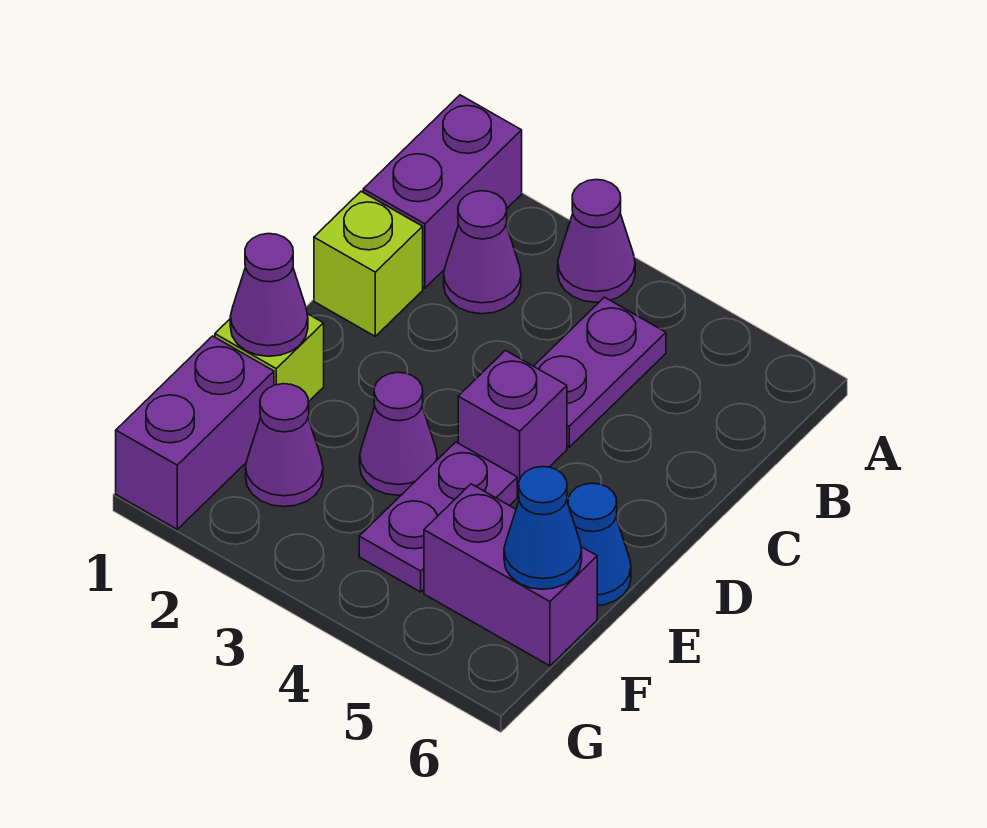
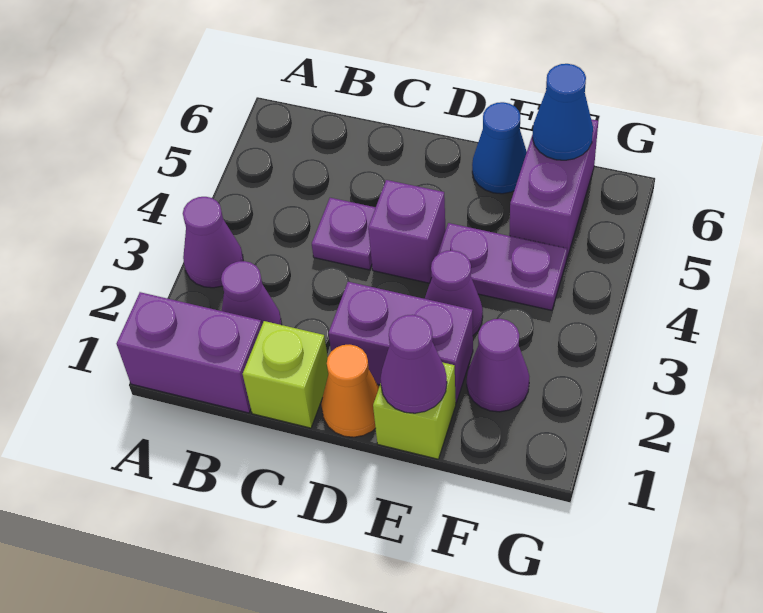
purple plate B4:C4 level 1 -> purple plate C4 level 1
none -> orange cone D1 level 1
purple brick F1:G1 level 1 -> purple brick D2:E2 level 1

